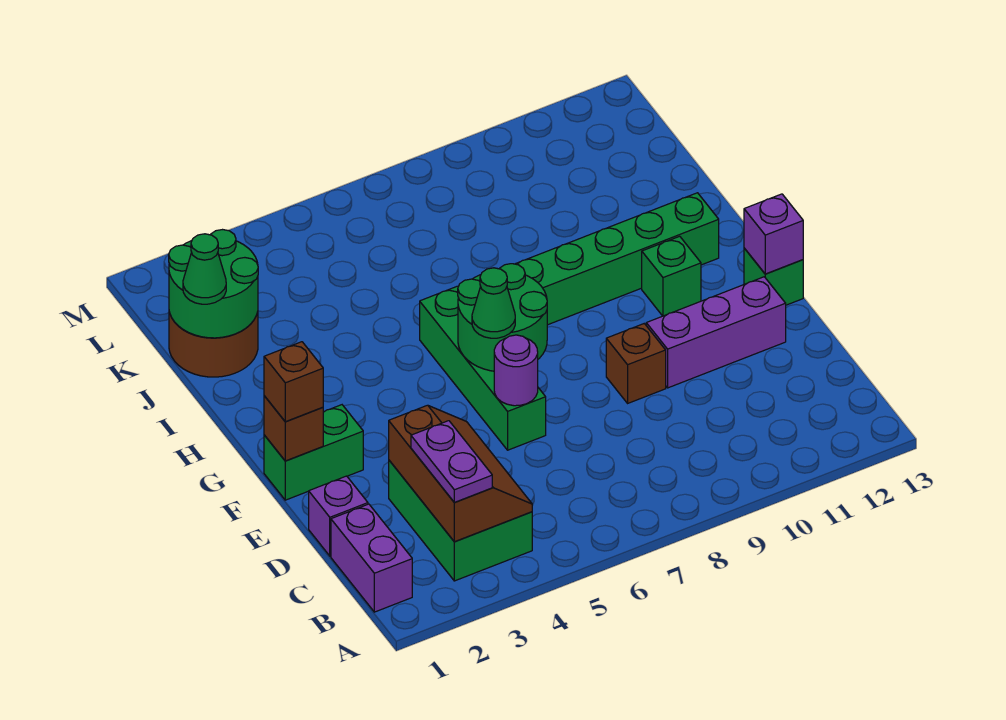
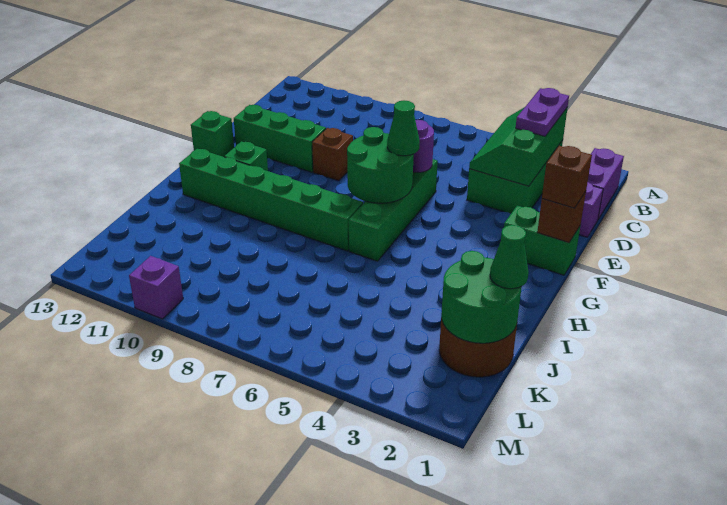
brown slope B3:D4 level 2 top 3 -> green slope B3:D4 level 2 top 3
purple brick E10:E12 level 1 -> green brick E10:E12 level 1
purple brick F13 level 2 -> purple brick M10 level 1

